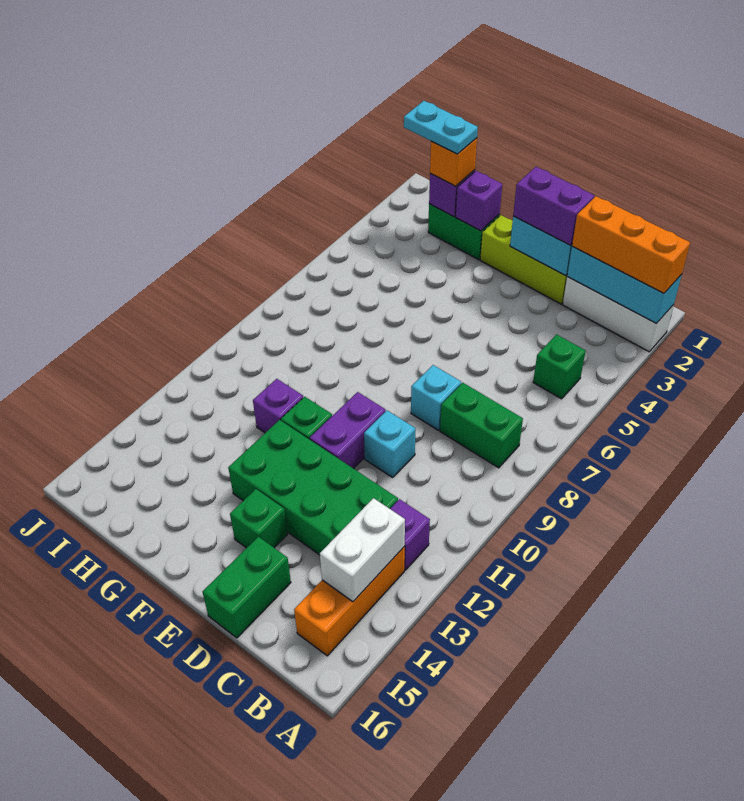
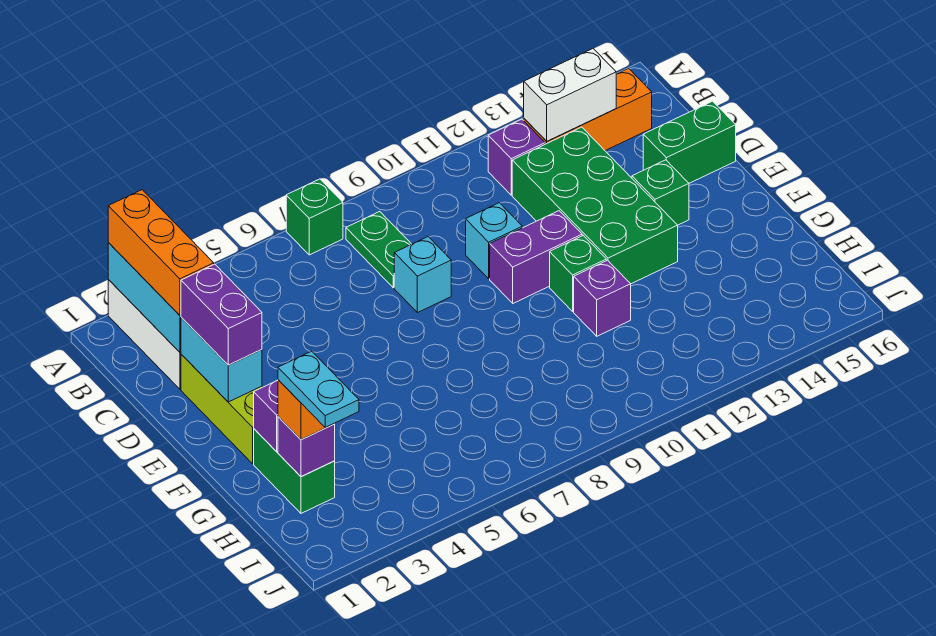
green brick B5 level 1 -> green brick A7 level 1
green brick B8:C8 level 1 -> green plate B8:C8 level 1

